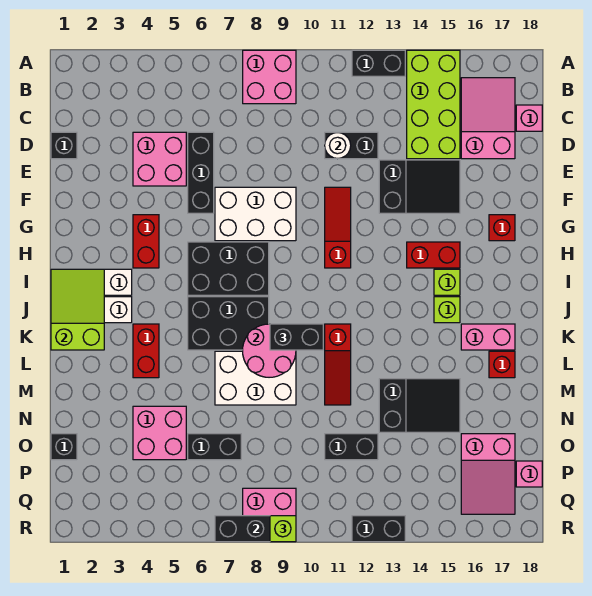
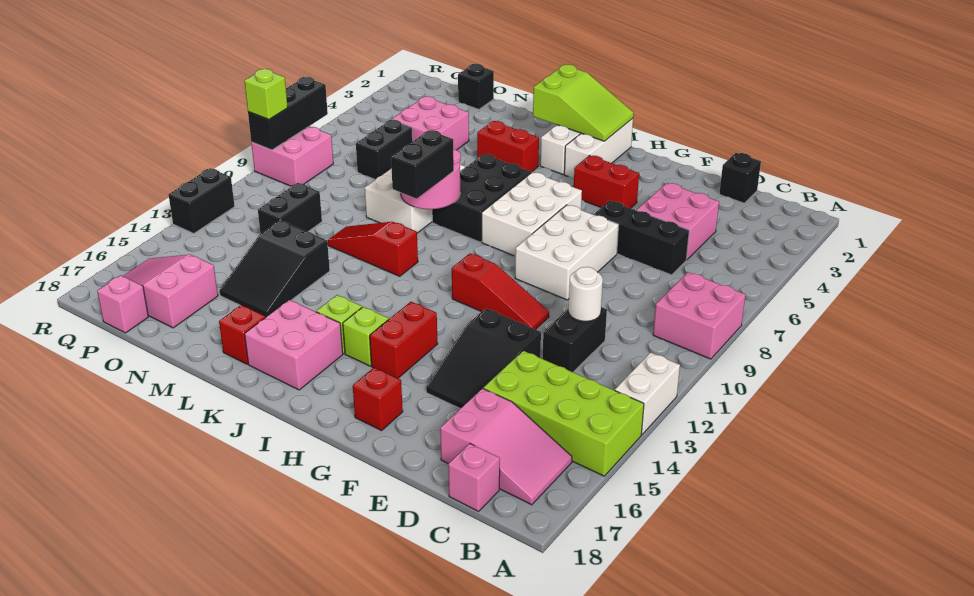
black brick A12:A13 level 1 -> white brick A12:A13 level 1
black brick H6:I8 level 1 -> white brick H6:I8 level 1
pink brick K16:K17 level 1 -> pink brick J16:K17 level 1

